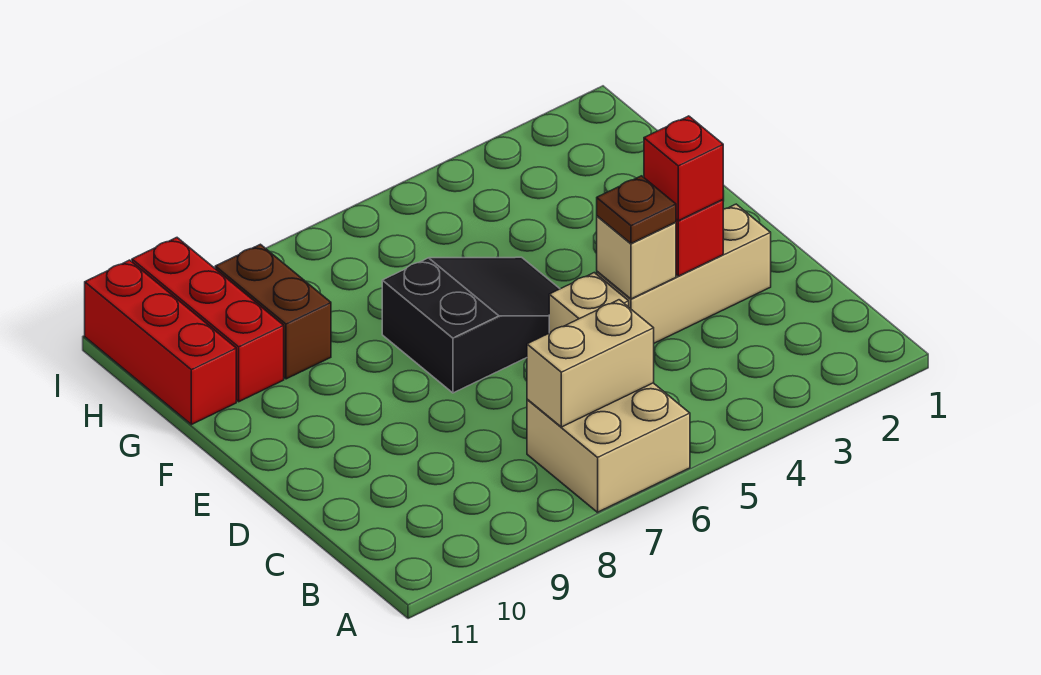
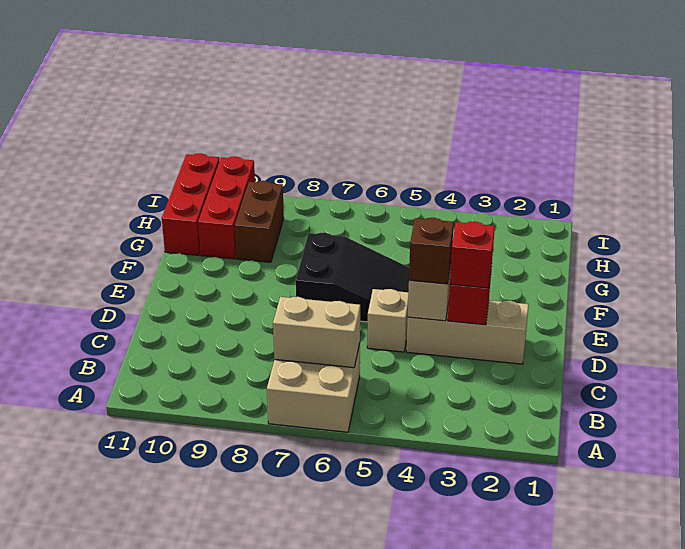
brown plate D4 level 3 -> brown brick D4 level 3

